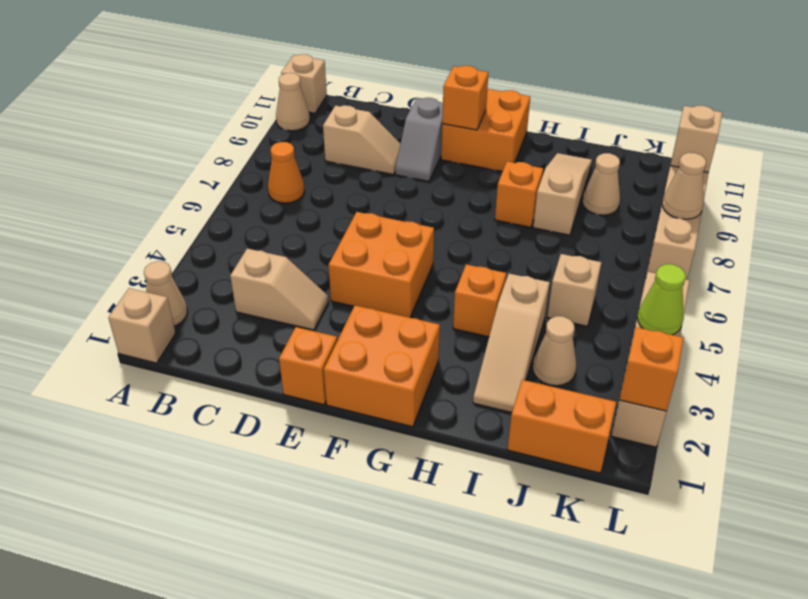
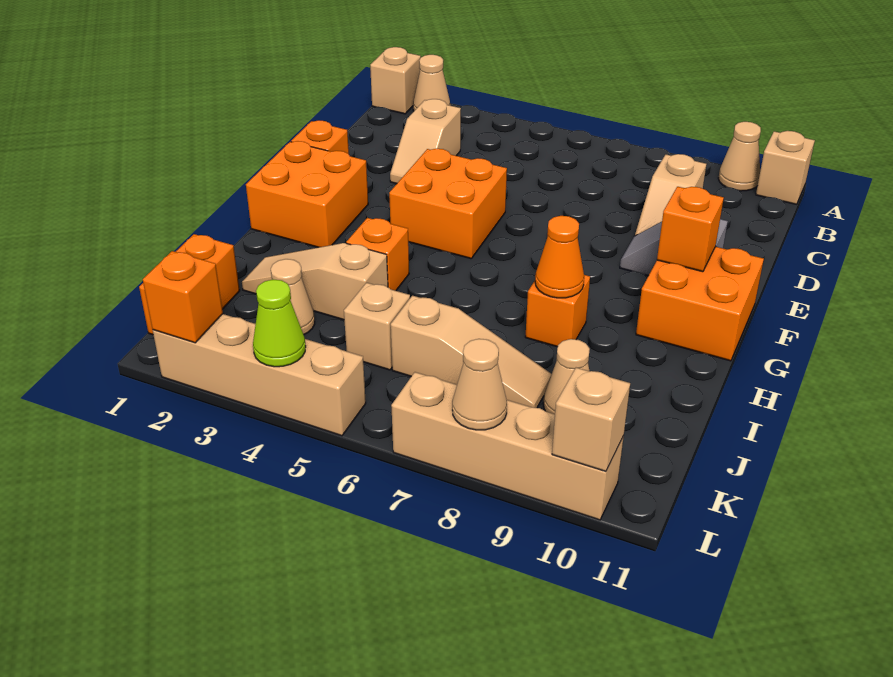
orange cone B7 level 1 -> orange cone H8 level 2
tan slope I8:I10 level 1 top 8 -> tan slope J6:J8 level 1 top 6

